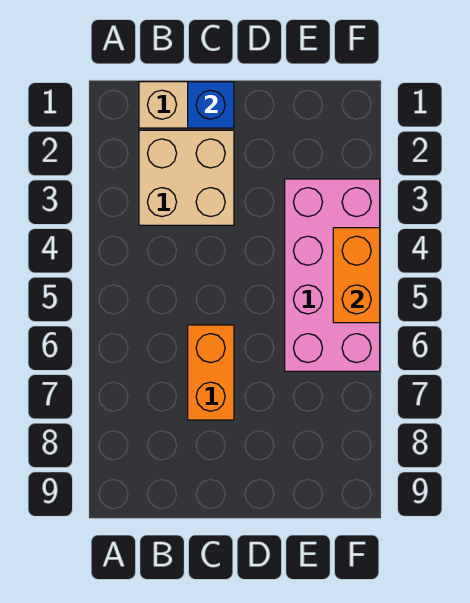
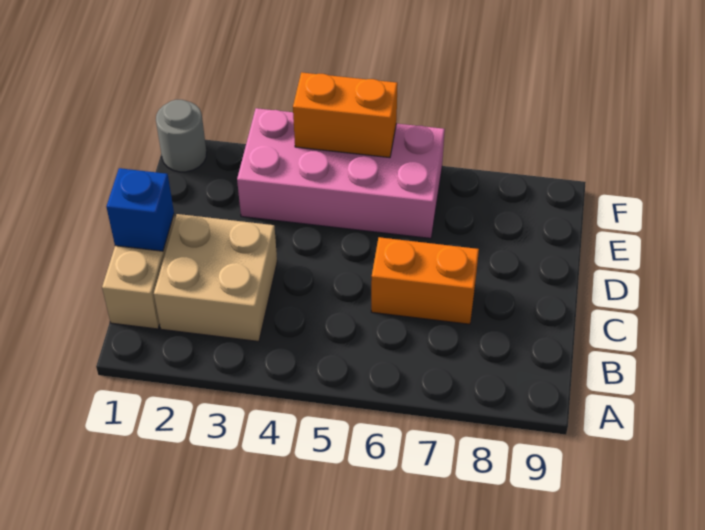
none -> grey round brick F1 level 1

